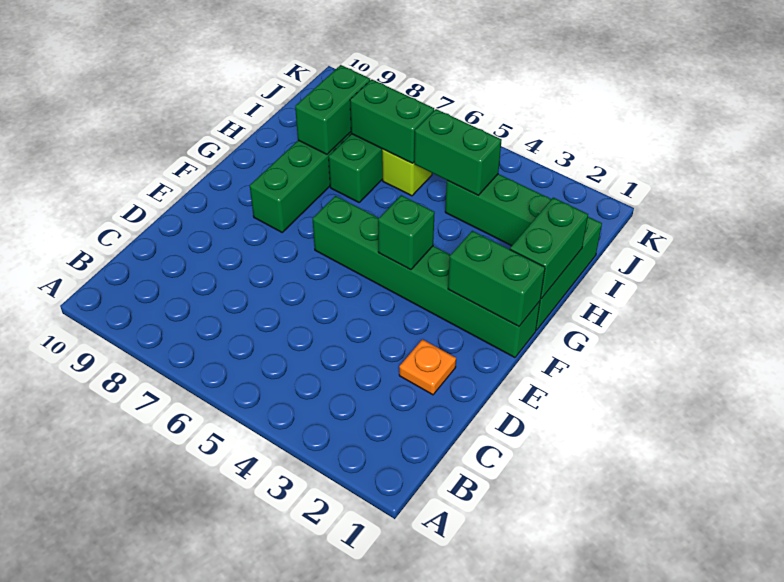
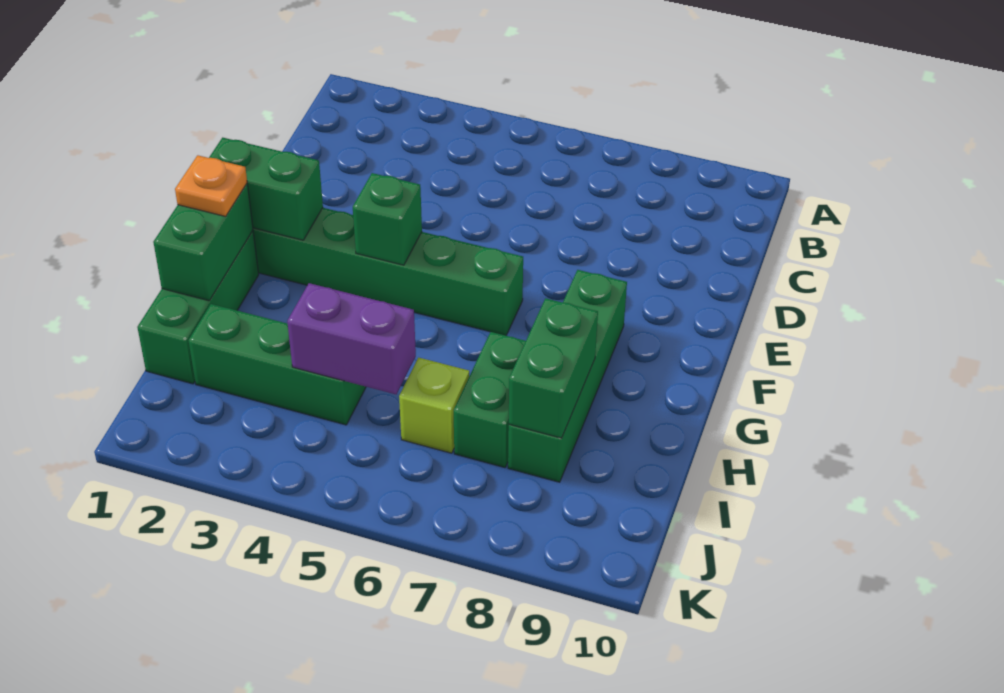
orange plate D2 level 1 -> orange plate G1 level 3
green brick I4:I5 level 2 -> purple brick I4:I5 level 2
green brick I6:I7 level 2 -> none

